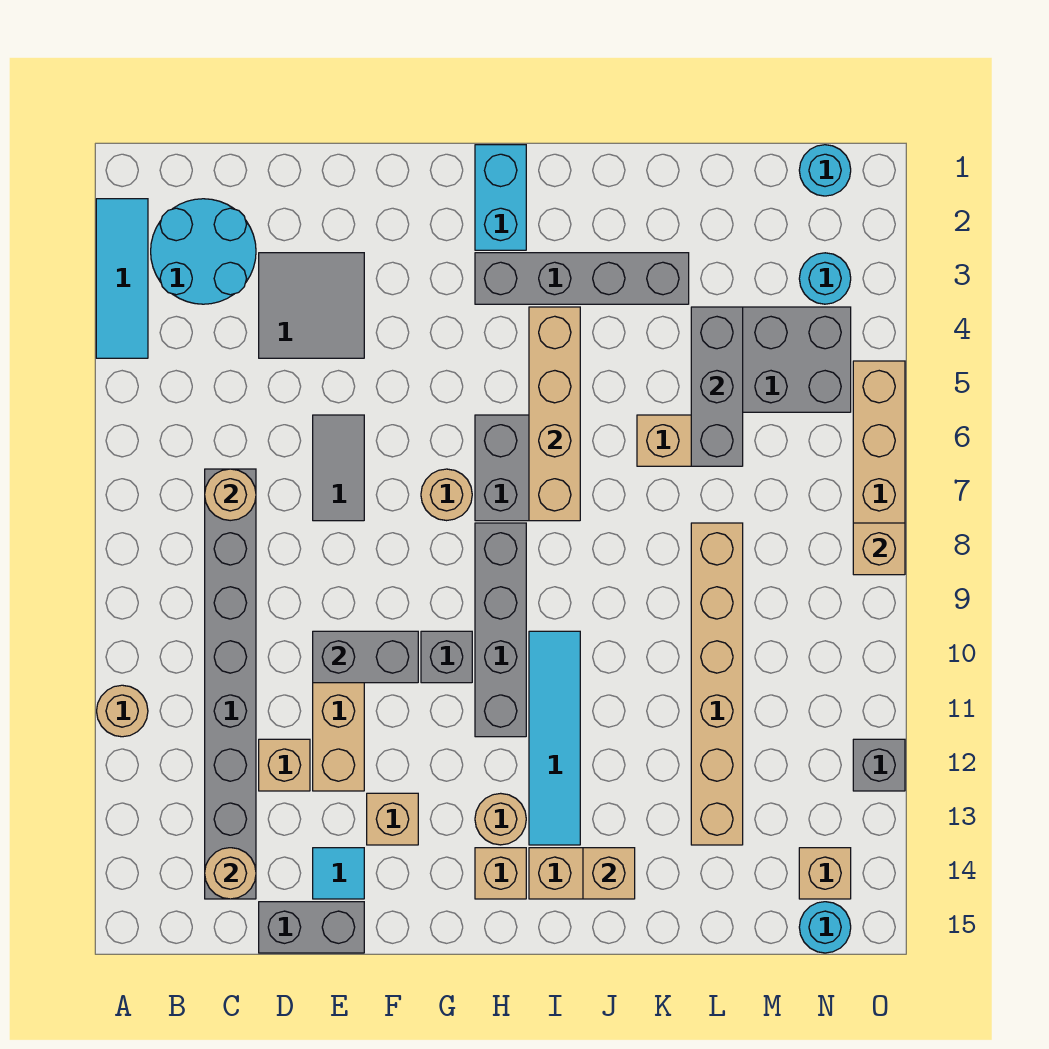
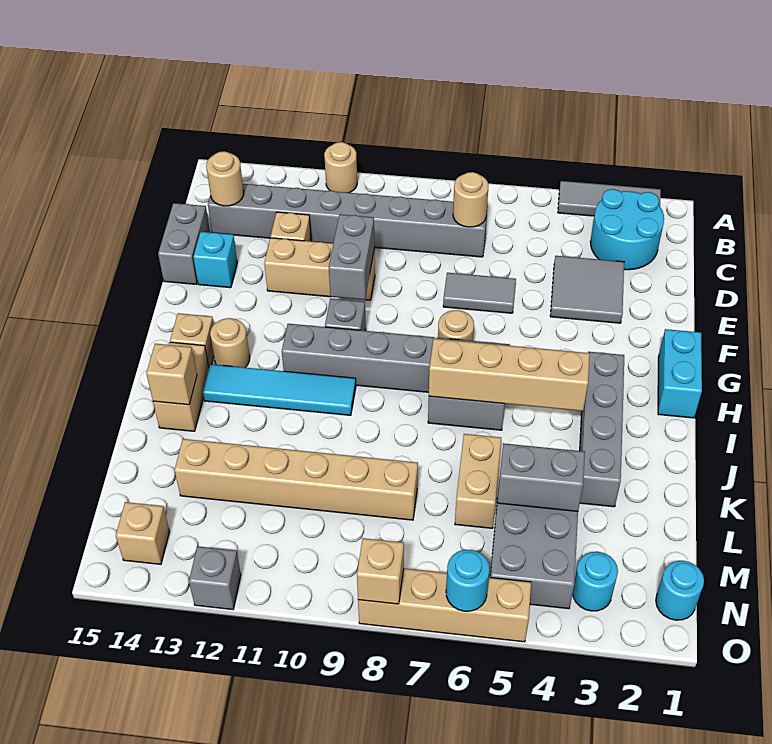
cyan tile A2:A4 level 1 -> grey tile A2:A4 level 1
cyan tile E14 level 1 -> cyan brick E14 level 1
tan brick F13 level 1 -> none
cyan brick H1:H2 level 1 -> cyan brick G1:H1 level 1
grey brick L4:L6 level 2 -> grey brick L4:L5 level 2
cyan round brick N15 level 1 -> cyan round brick O6 level 2

